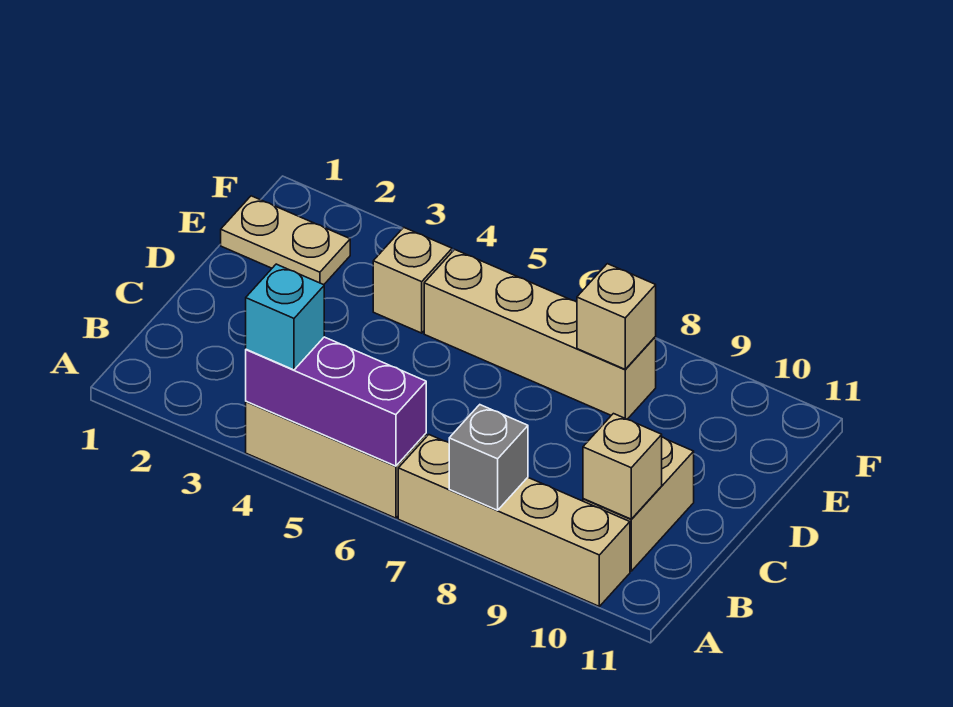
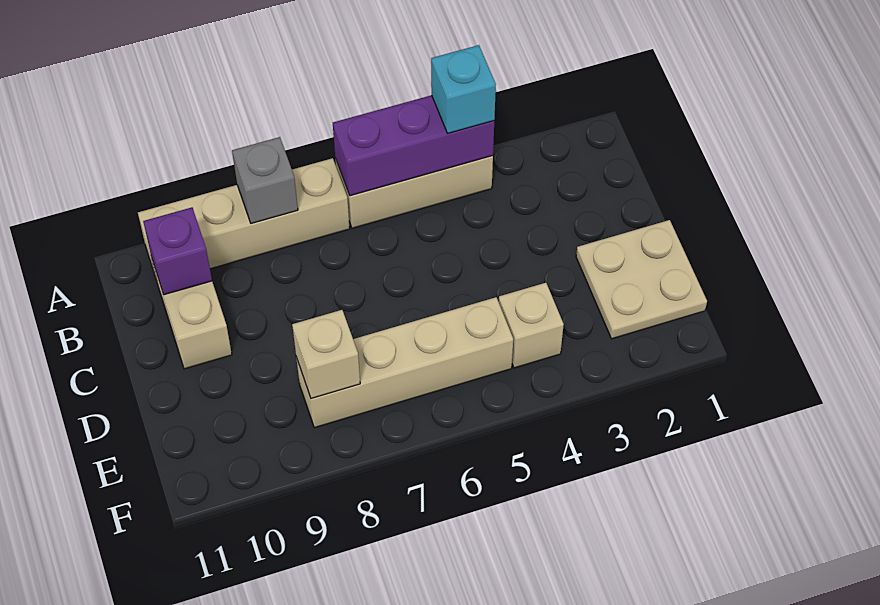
tan brick B10 level 2 -> purple brick B10 level 2
tan plate E1:E2 level 1 -> tan plate D1:E2 level 1

